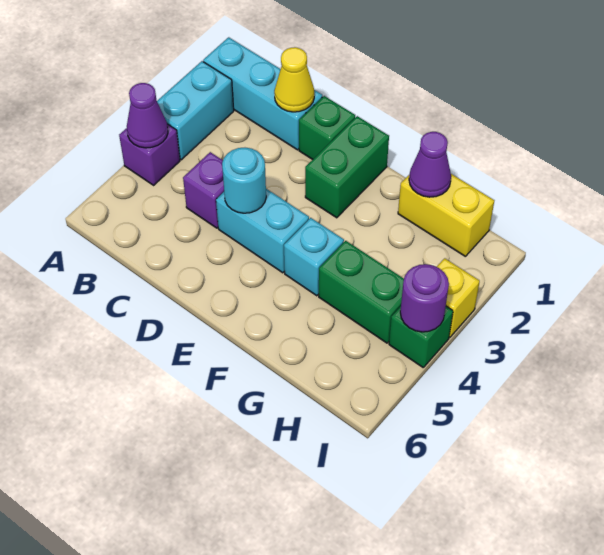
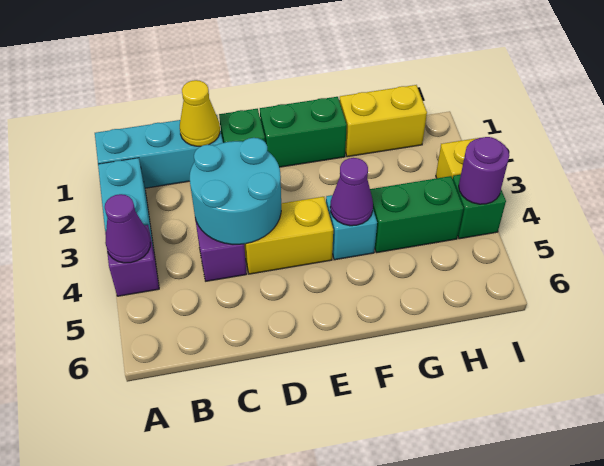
cyan brick D4:E4 level 1 -> yellow brick D4:E4 level 1
cyan round brick D4 level 2 -> cyan round brick C3:D4 level 2
green brick E1:E2 level 1 -> green brick E1:F1 level 1
purple cone G1 level 2 -> purple cone F4 level 2

